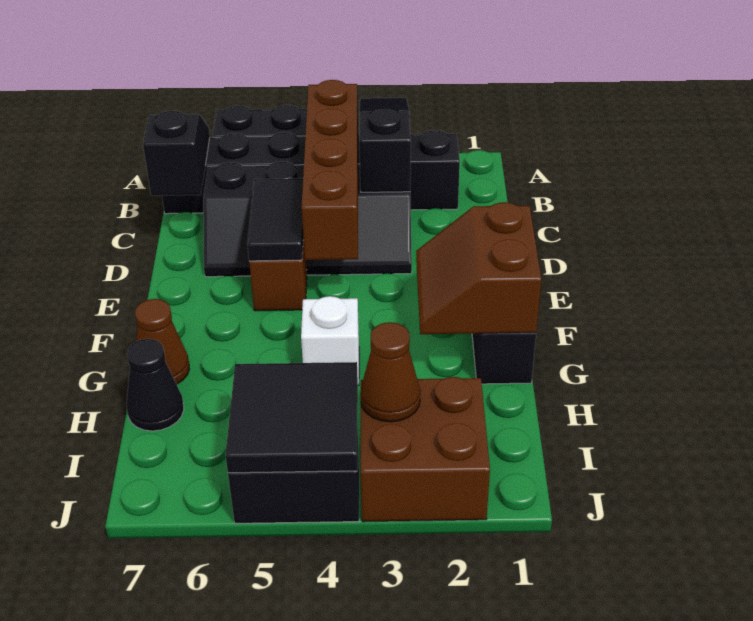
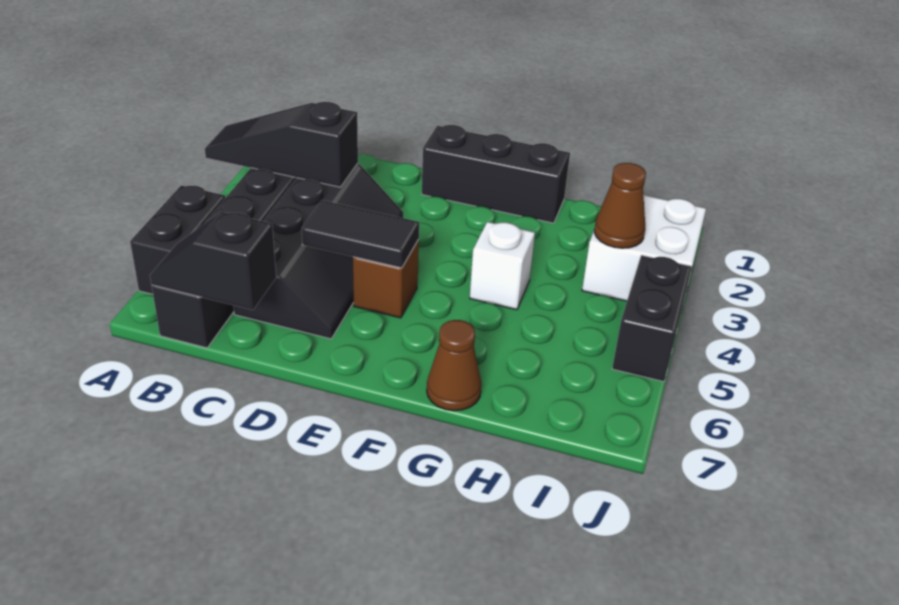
brown brick B4:E4 level 2 -> none
brown slope F1:G2 level 2 top 1 -> none
black cone H7 level 1 -> none
brown brick I2:J3 level 1 -> white brick I2:J3 level 1
black tile I4:J5 level 2 -> none

